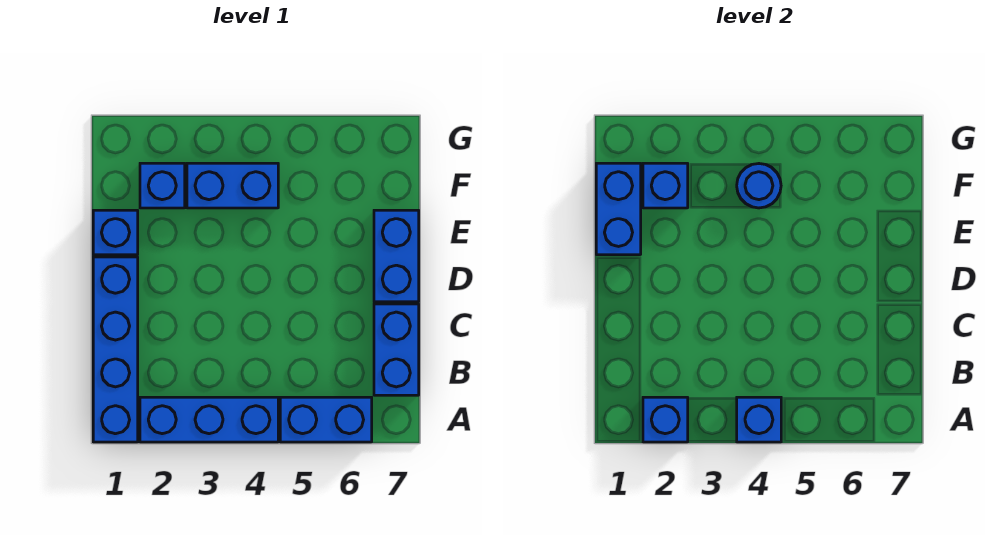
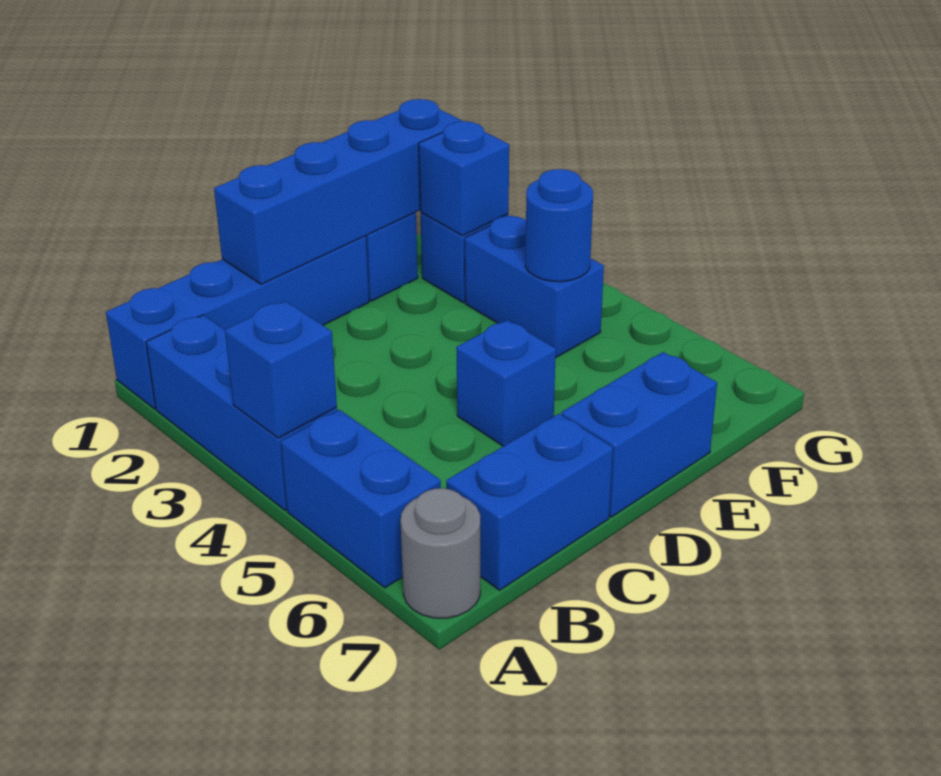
blue brick A2 level 2 -> blue brick D5 level 1
none -> grey round brick A7 level 1
blue brick E1:F1 level 2 -> blue brick C1:F1 level 2

